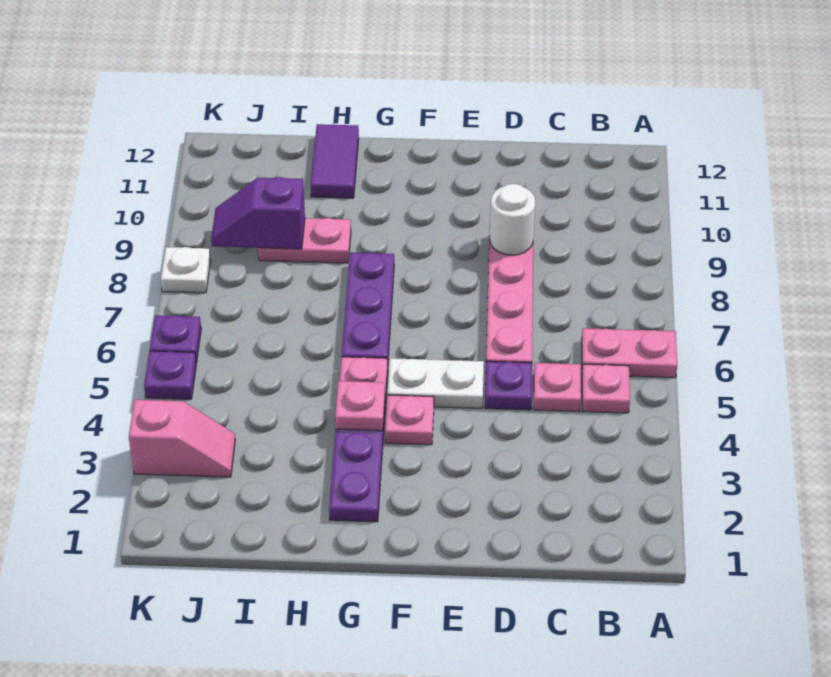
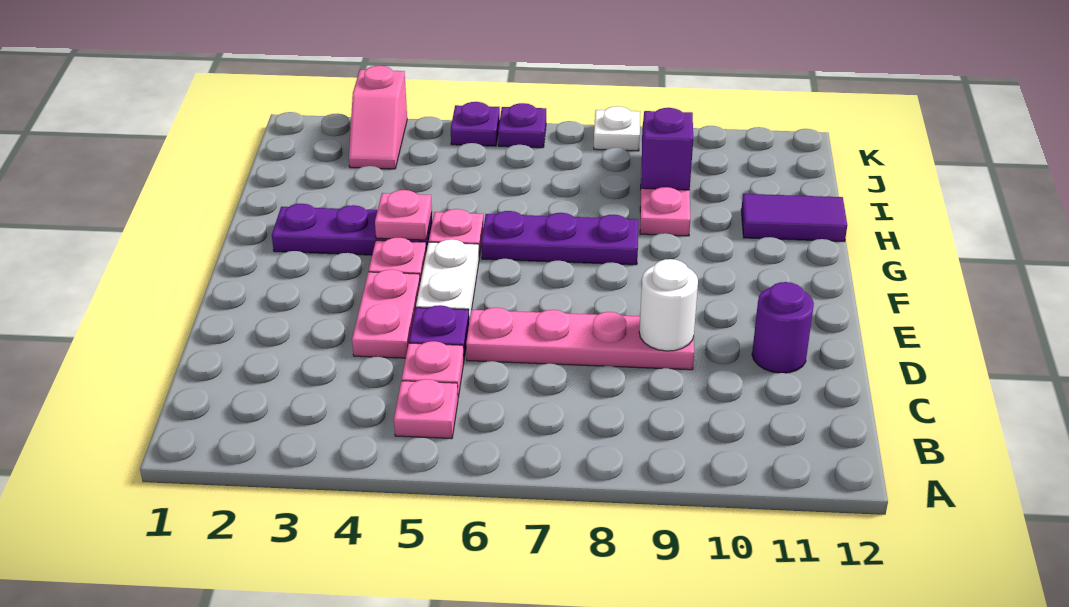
pink plate A6:B6 level 1 -> pink plate D4:E4 level 1
none -> purple round brick D11 level 1

